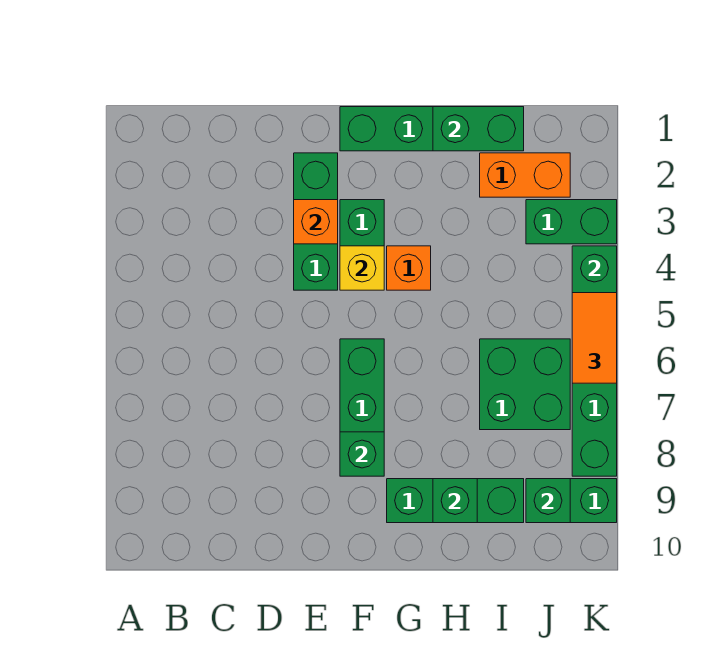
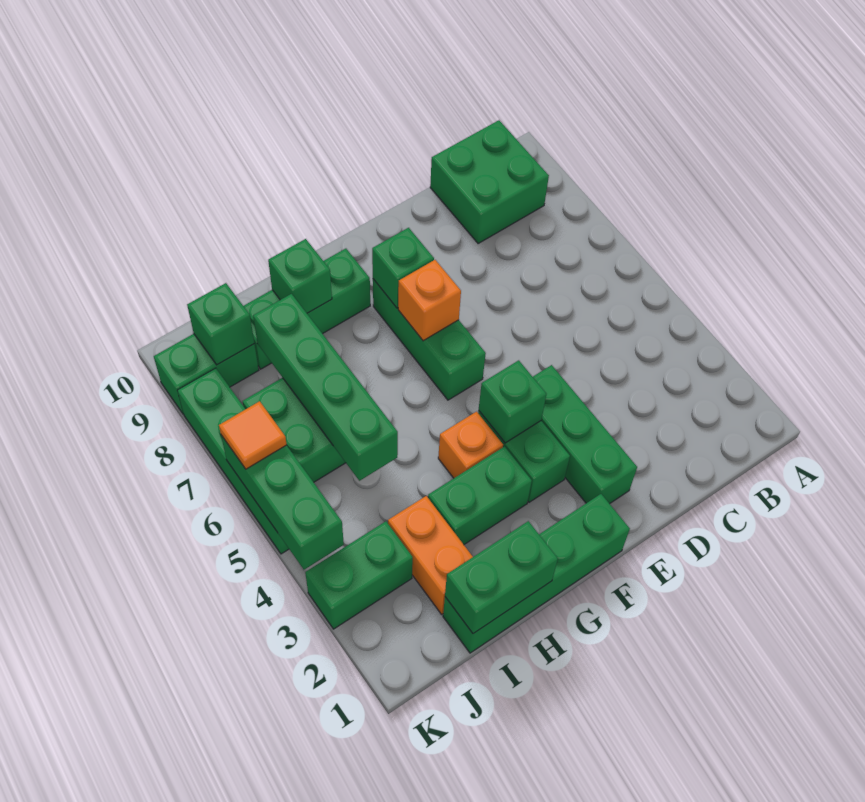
none -> green brick B9:C10 level 1
orange brick E3 level 2 -> orange brick F7 level 2
yellow brick F4 level 2 -> green brick F4 level 2
none -> green brick G3:H3 level 1
orange brick I2:J2 level 1 -> orange brick I2:I3 level 1
none -> green brick I5:I8 level 2
orange tile K5:K6 level 3 -> orange tile K6 level 3

